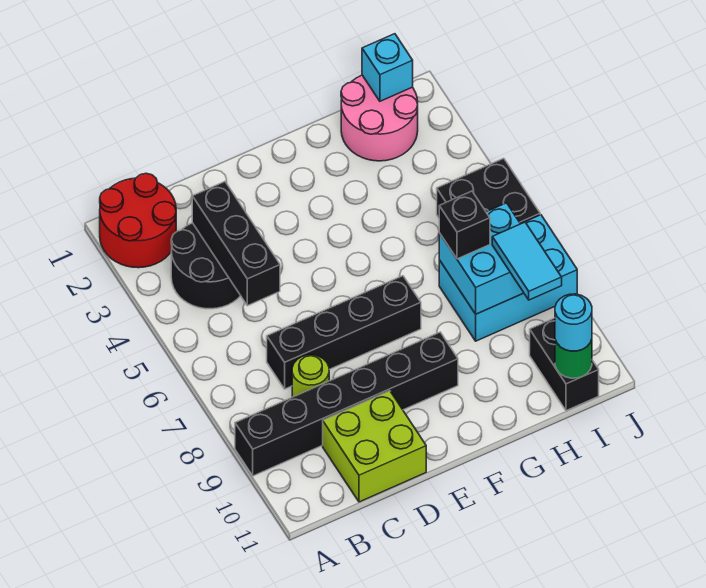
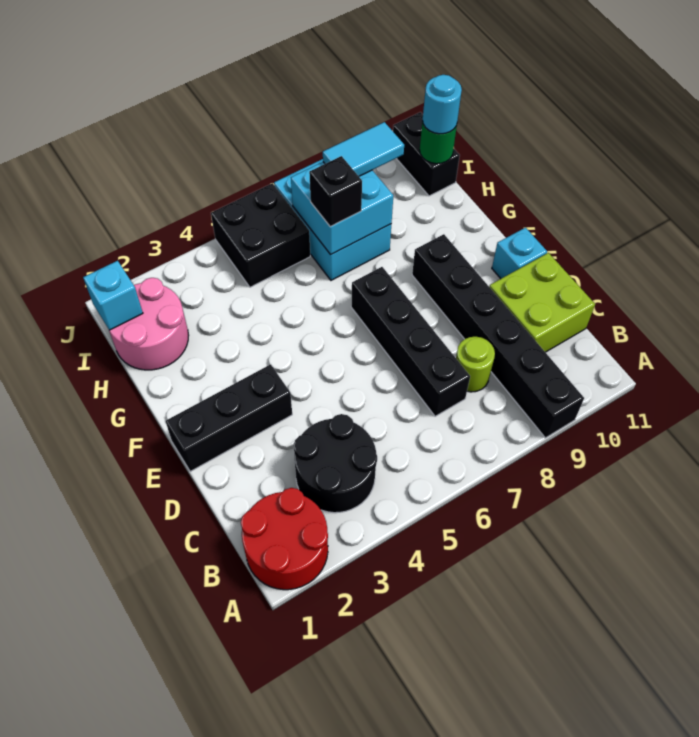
black brick C3:C5 level 2 -> black brick E1:E3 level 1
none -> cyan brick E11 level 1
black brick I10:I11 level 1 -> black brick I11:J11 level 1

